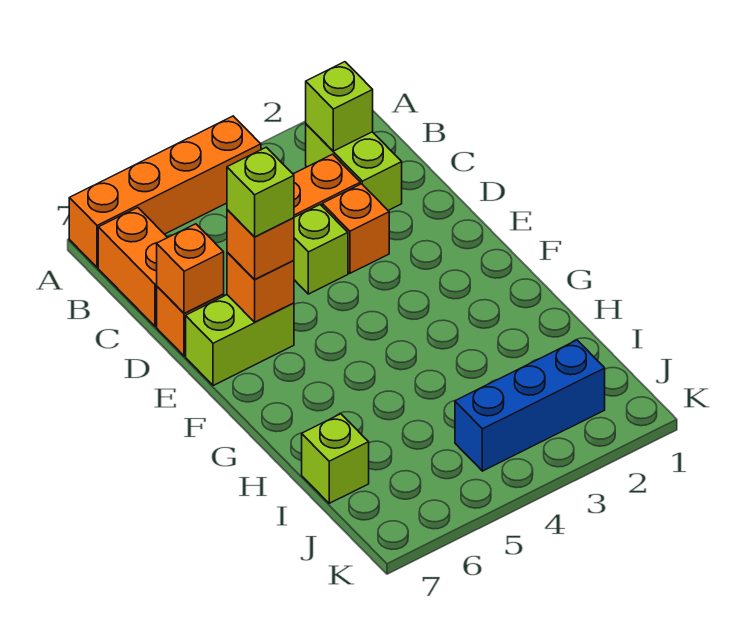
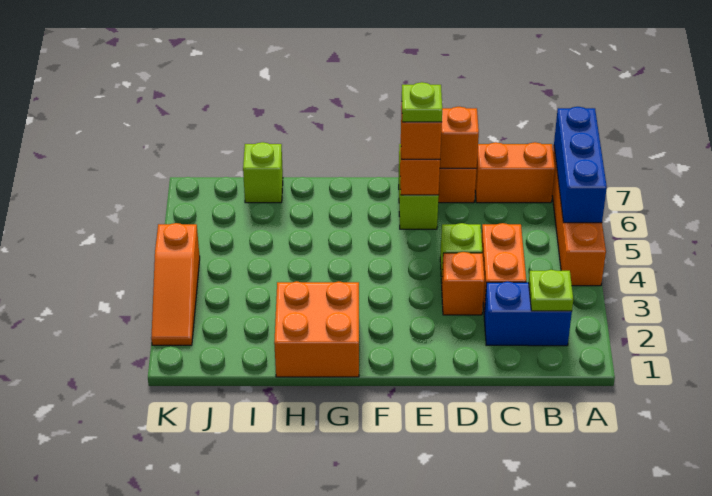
lime brick B2:C2 level 1 -> blue brick B2:C2 level 1
lime brick B2 level 2 -> lime plate B2 level 2
lime brick E6 level 4 -> lime plate E6 level 4
none -> orange brick G1:H2 level 1
blue brick J2:J4 level 1 -> blue brick A5:A7 level 2
none -> orange slope K2:K4 level 1 top 4

